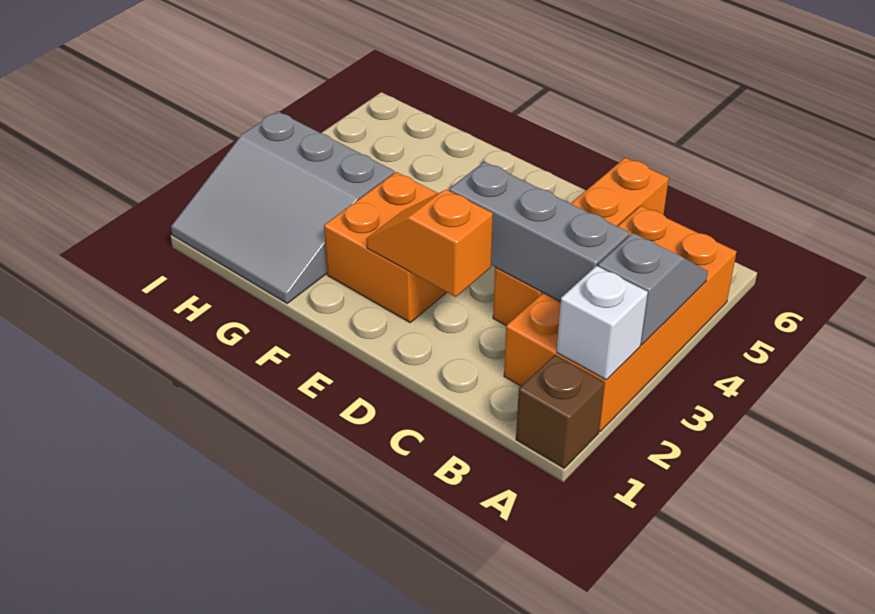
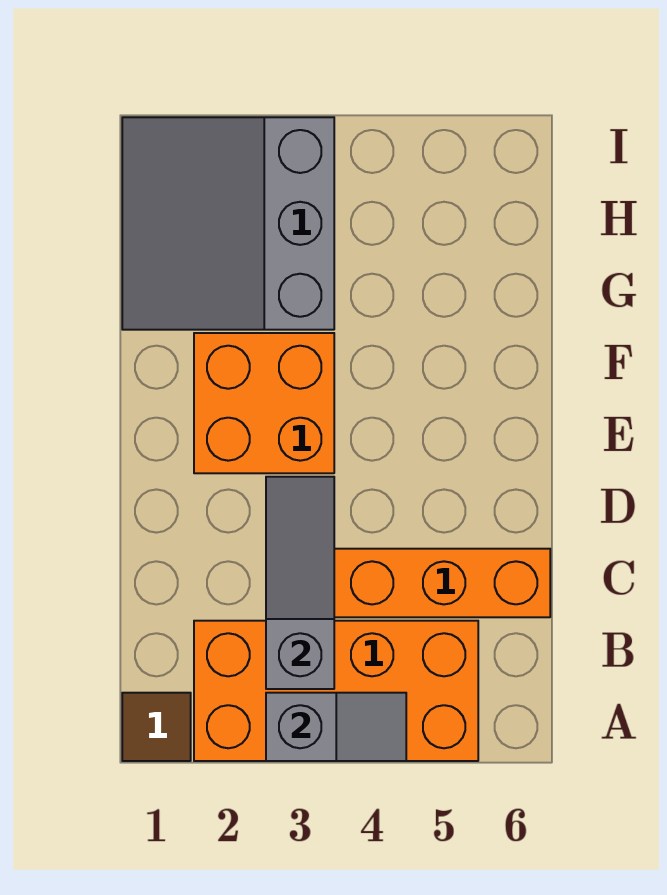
brown brick A1 level 1 -> brown tile A1 level 1
white brick A2 level 2 -> none
grey brick B3:D3 level 2 -> grey slope B3:D3 level 2 top B
orange slope D2:E2 level 2 top D -> none

